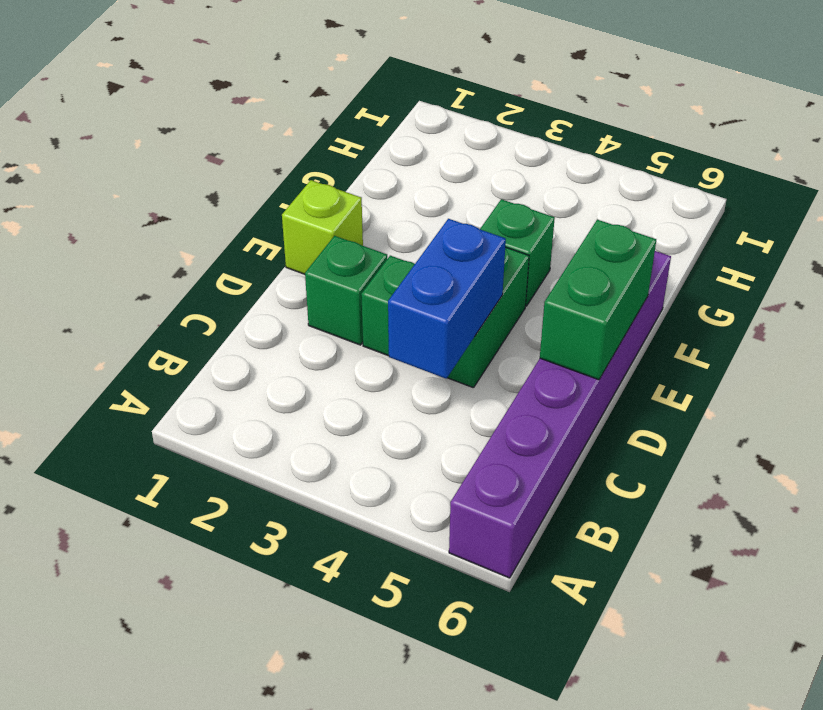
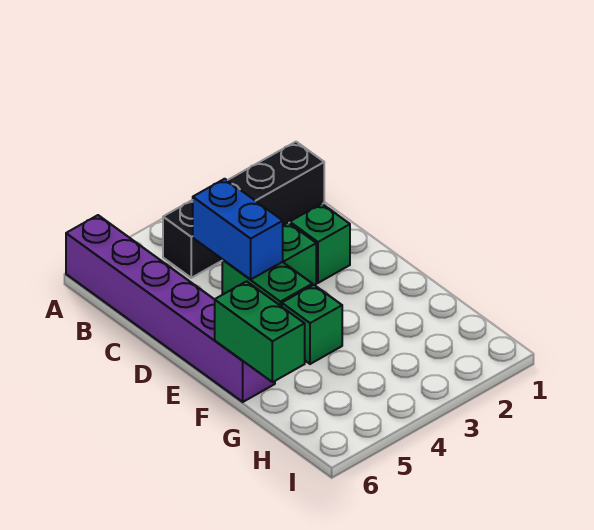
none -> black brick B1:B4 level 1
green brick D6:E6 level 2 -> green brick F6:G6 level 2
lime brick E1 level 1 -> none

